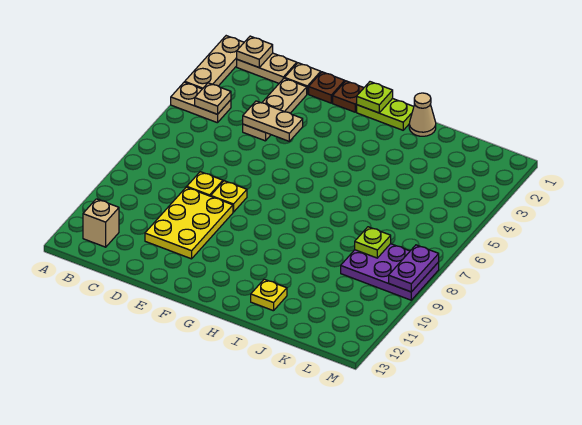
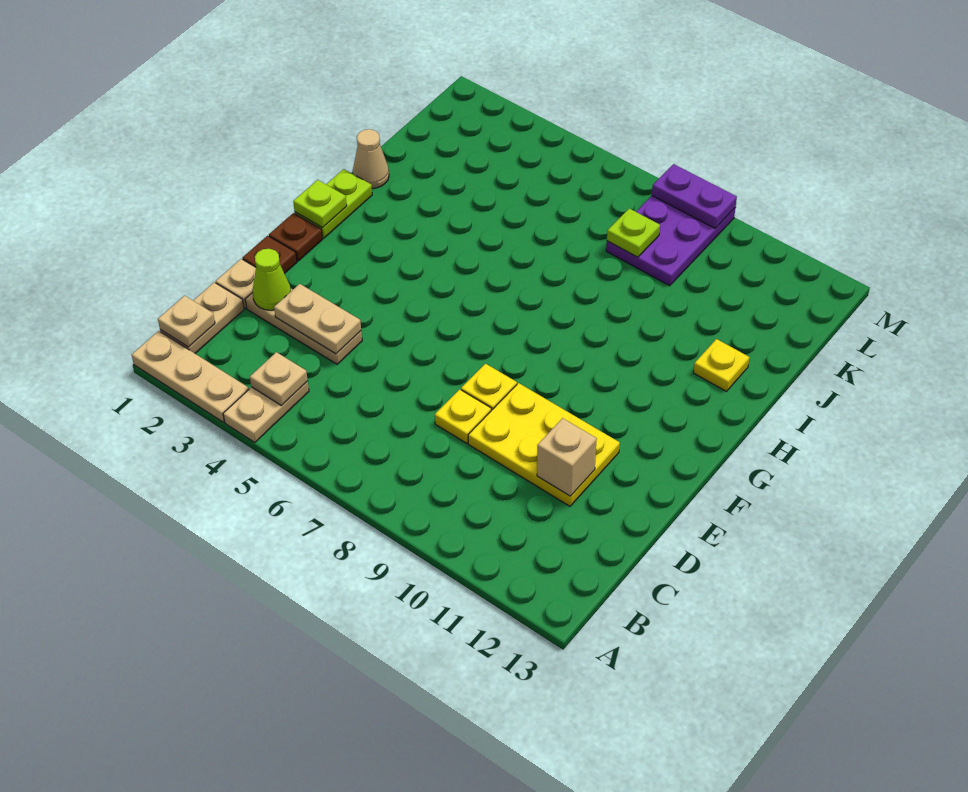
tan brick B12 level 1 -> tan brick D11 level 2
none -> lime cone D2 level 2
tan plate D4:E4 level 2 -> tan plate D3:D4 level 2

